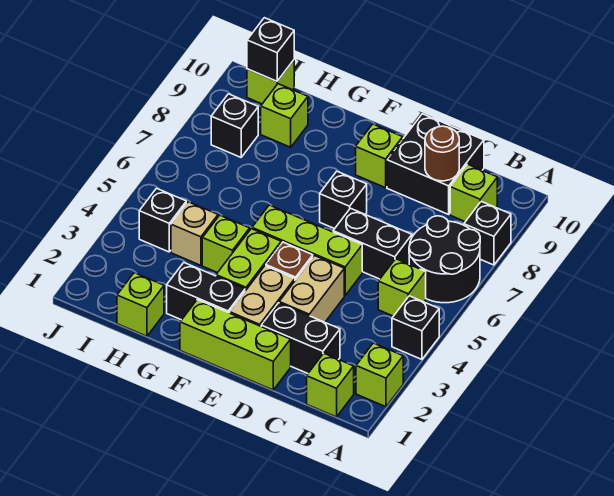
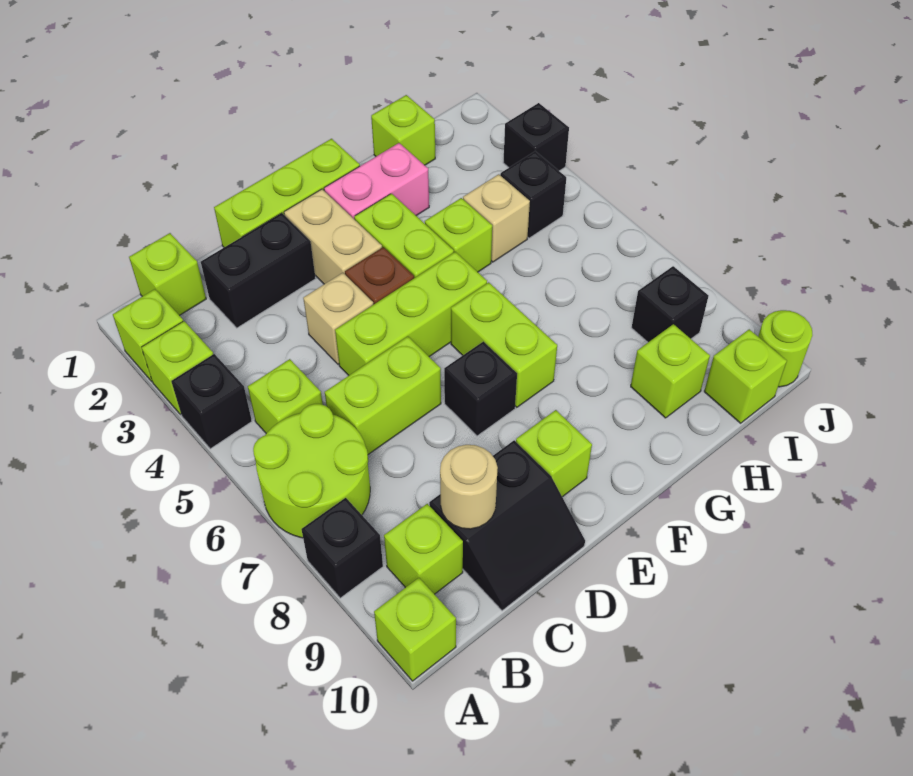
none -> lime brick A3 level 1
black round brick A6:B7 level 1 -> lime round brick A6:B7 level 1
none -> lime brick A10 level 1
black brick C6:D6 level 1 -> lime brick C6:D6 level 1
black brick C9:D10 level 1 -> black slope C9:D10 level 1 top 9
brown round brick C9 level 2 -> tan round brick C9 level 2
tan brick D3:D4 level 1 -> tan brick D4 level 1
black brick F2:G2 level 1 -> pink brick F2:G2 level 1
none -> lime brick F6:F7 level 1
black brick I10 level 2 -> black brick J3 level 1
none -> lime round brick J10 level 1

